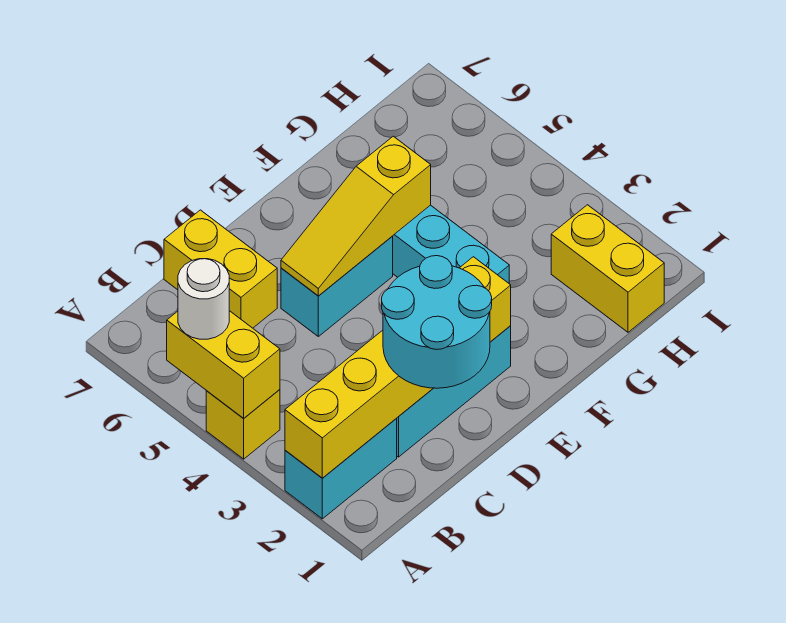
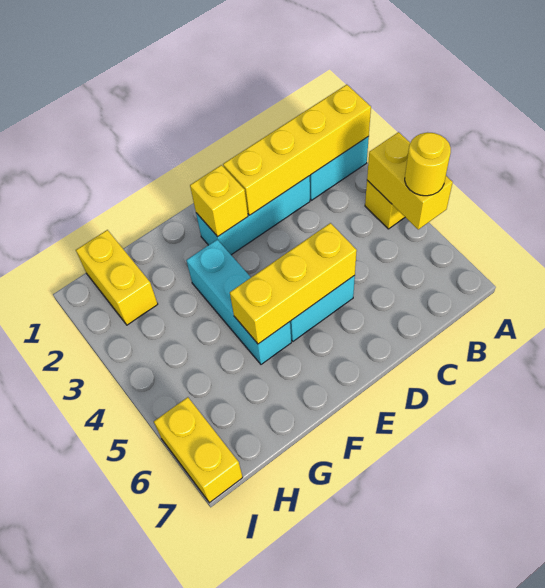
white round brick A5 level 3 -> yellow round brick A5 level 3
cyan round brick C1:D2 level 3 -> none
yellow brick C6:C7 level 1 -> yellow brick I6:I7 level 1
yellow slope D5:F5 level 2 top F -> yellow brick D5:F5 level 2

